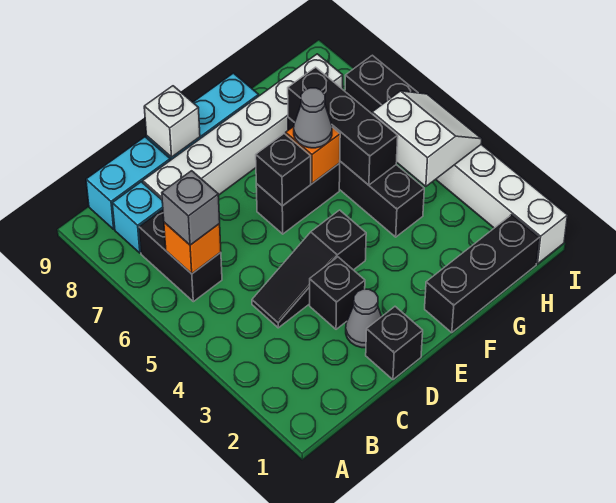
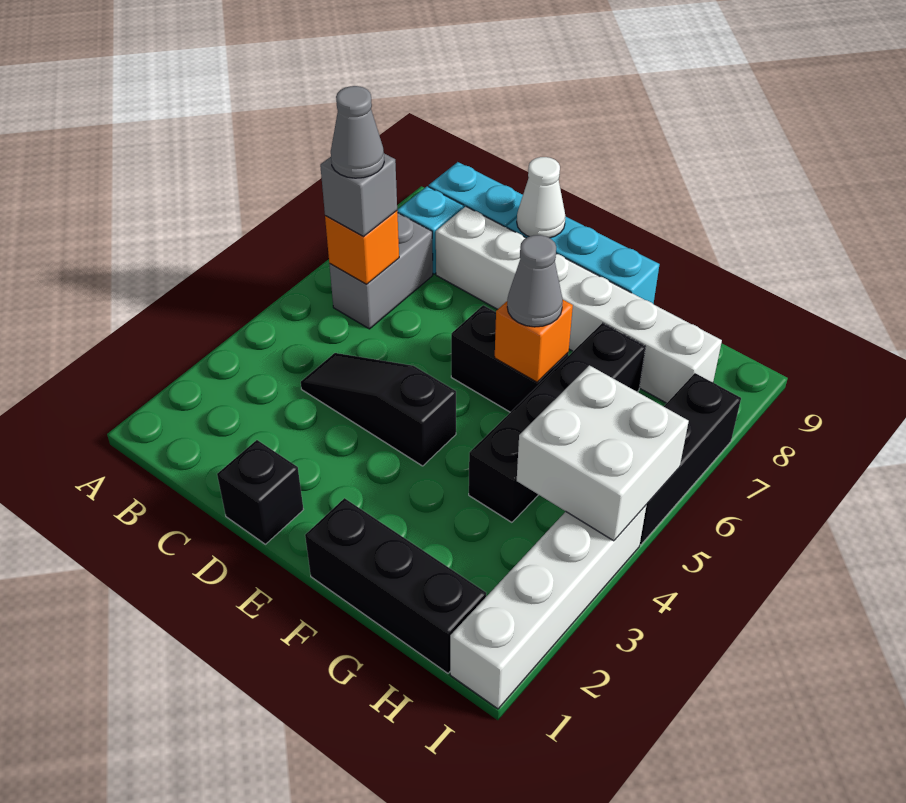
black brick B6:B7 level 1 -> grey brick B6:B7 level 1
grey cone D2 level 1 -> grey cone B6 level 4
black brick D3 level 1 -> none
white brick D9 level 2 -> white cone D9 level 2
black brick E6 level 2 -> none
black brick G5:G7 level 2 -> none
white slope H4:I5 level 2 top H -> white brick H4:I5 level 2

